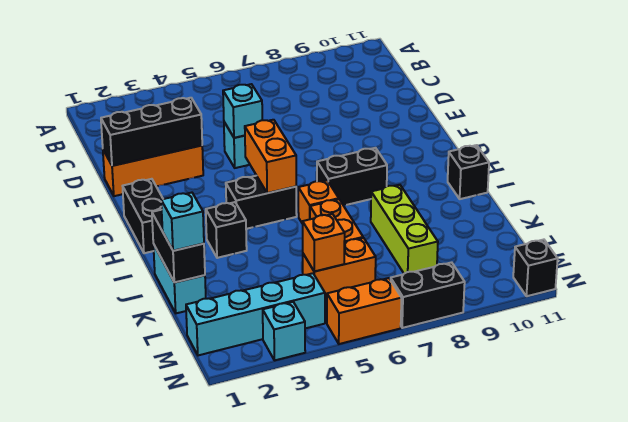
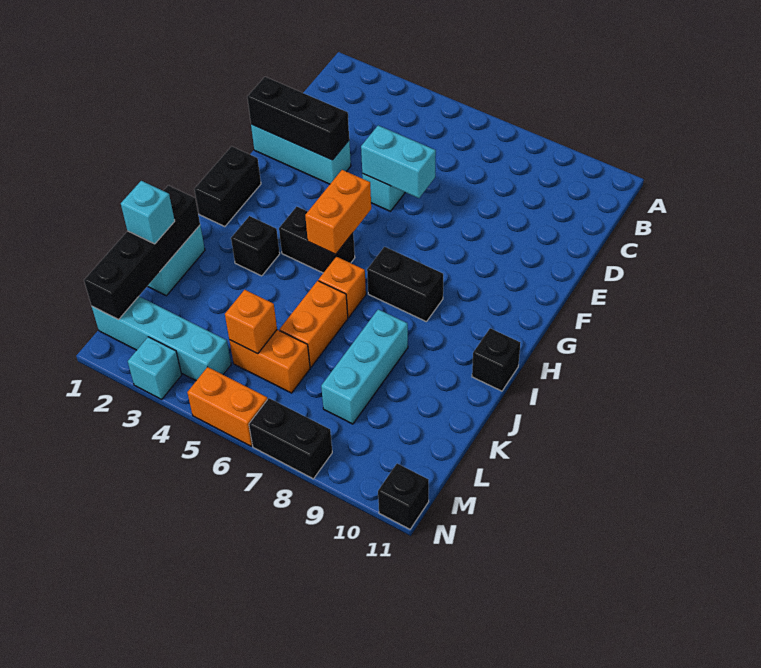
orange brick E1:E3 level 1 -> cyan brick E1:E3 level 1
cyan brick E5 level 2 -> cyan brick E5:E6 level 2
black brick J1:K1 level 2 -> black brick J1:M1 level 2
lime brick J8:L8 level 1 -> cyan brick J8:L8 level 1

